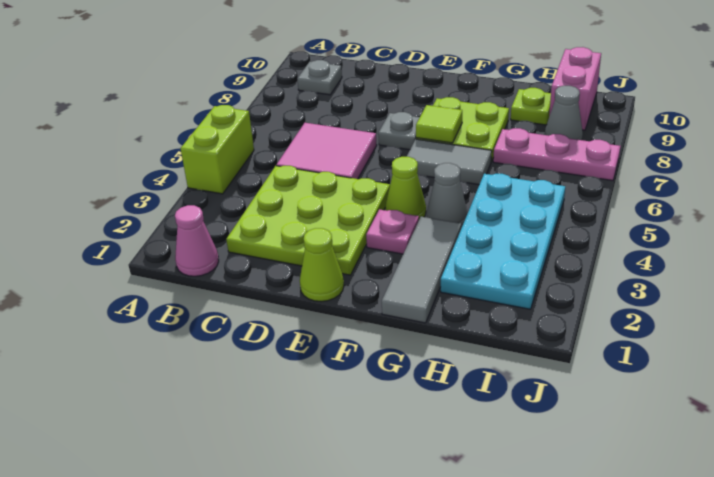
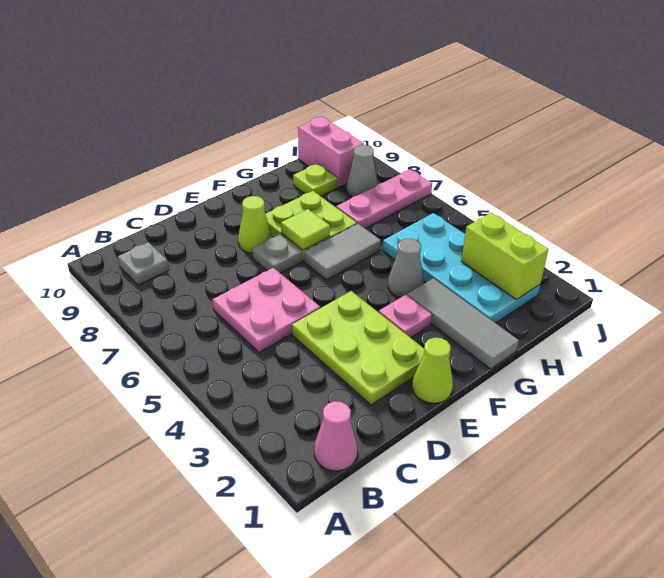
lime brick A4:A5 level 1 -> lime brick I2:I3 level 2
lime plate C2:E4 level 1 -> lime plate D2:E4 level 1
pink tile C5:D6 level 1 -> pink plate C5:D6 level 1
lime cone F4 level 1 -> lime cone E8 level 1

